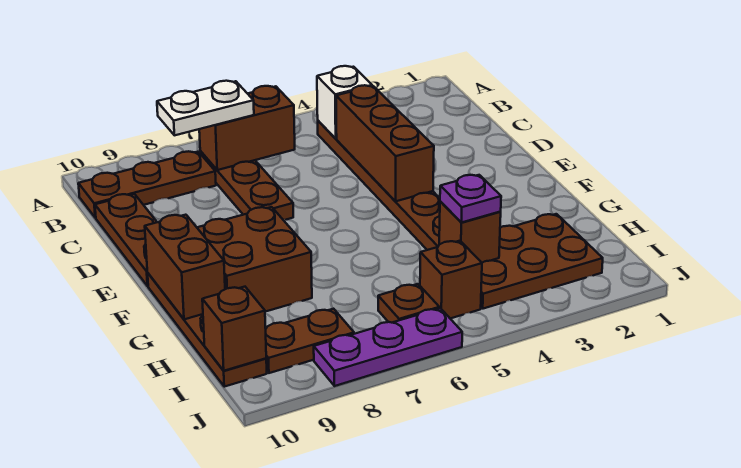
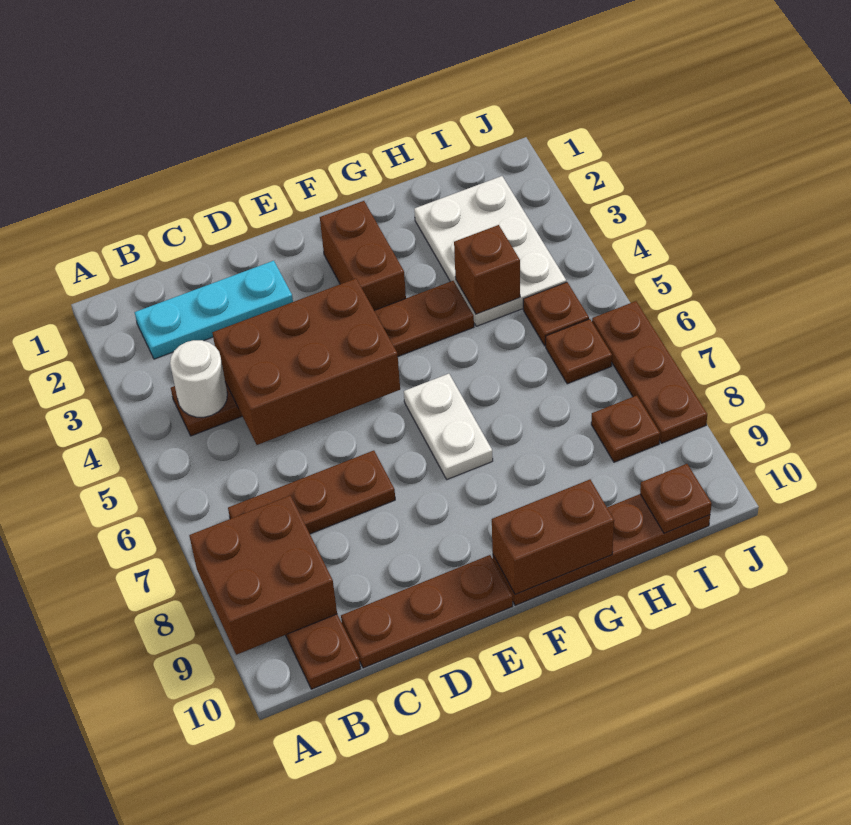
none -> cyan plate B2:D2 level 1
white brick B4 level 2 -> white round brick B4 level 2
brown brick B6:B7 level 2 -> brown brick F2:F3 level 1
white plate B7:B8 level 3 -> white plate F6:F7 level 1
brown brick C4:E4 level 2 -> brown brick C4:E5 level 2
brown brick F8:G9 level 1 -> brown brick A8:B9 level 2
brown plate H2:I4 level 1 -> white plate H2:I4 level 1
purple plate H4 level 3 -> none
brown brick I5 level 1 -> brown plate I5 level 1
brown plate I8:I9 level 1 -> brown plate I8 level 1
brown brick I10 level 2 -> brown plate I10 level 2
purple plate J6:J8 level 1 -> brown plate J6:J8 level 1

